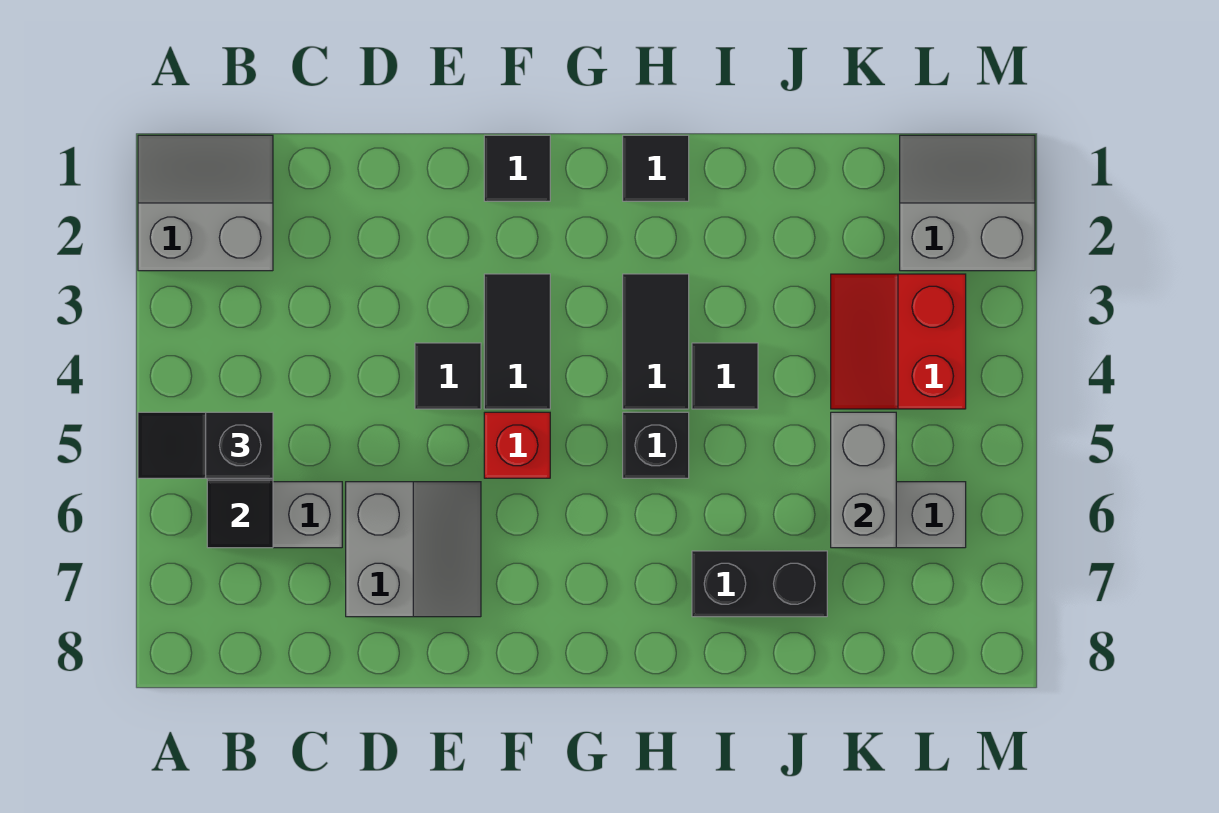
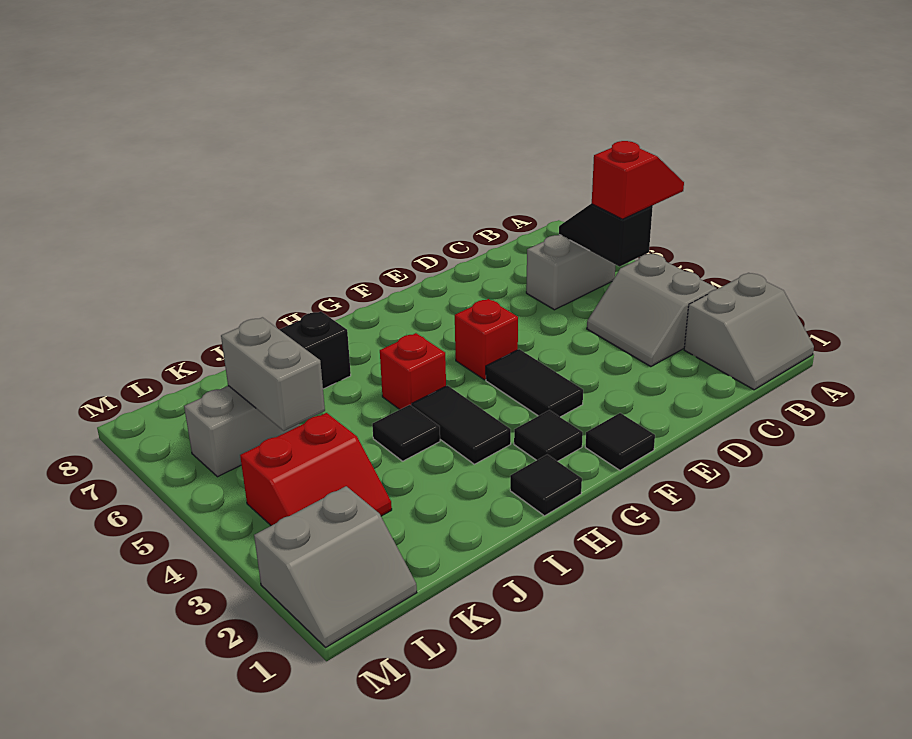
black slope A5:B5 level 3 top B -> red slope A5:B5 level 3 top B
grey slope D6:E7 level 1 top D -> grey slope B3:C4 level 1 top B
black tile E4 level 1 -> black tile G2 level 1
black brick H5 level 1 -> red brick H5 level 1
red slope K3:L4 level 1 top L -> red slope K3:L4 level 1 top 4

